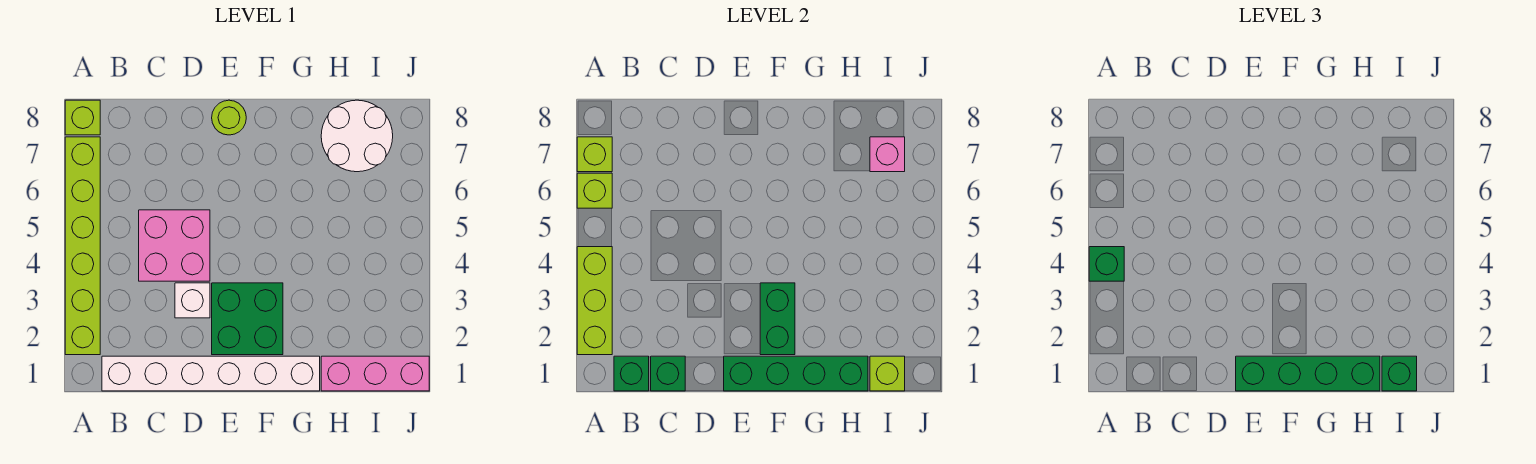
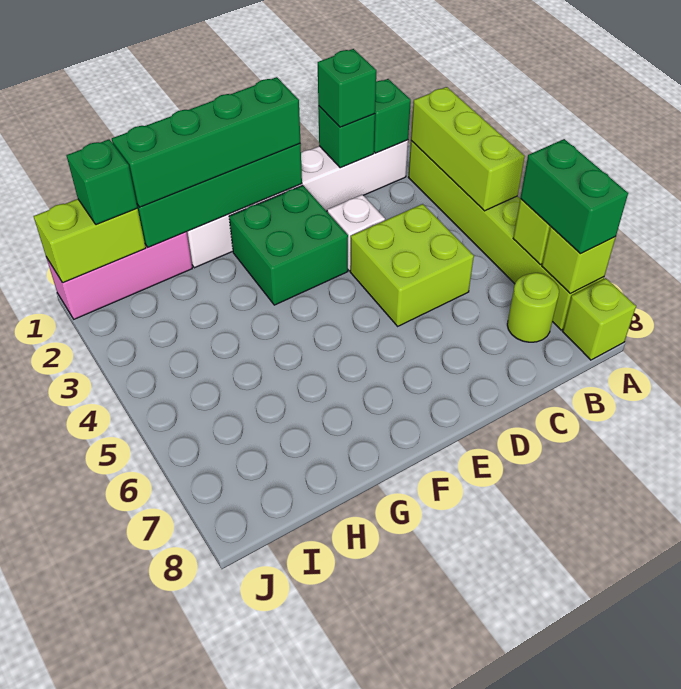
green brick A4 level 3 -> green brick C1 level 3
pink brick C4:D5 level 1 -> lime brick C4:D5 level 1
lime round brick E8 level 1 -> lime round brick B7 level 1
green brick F2:F3 level 2 -> green brick A6:A7 level 3
white round brick H7:I8 level 1 -> none
lime brick I1 level 2 -> lime brick I1:J1 level 2
pink brick I7 level 2 -> none

